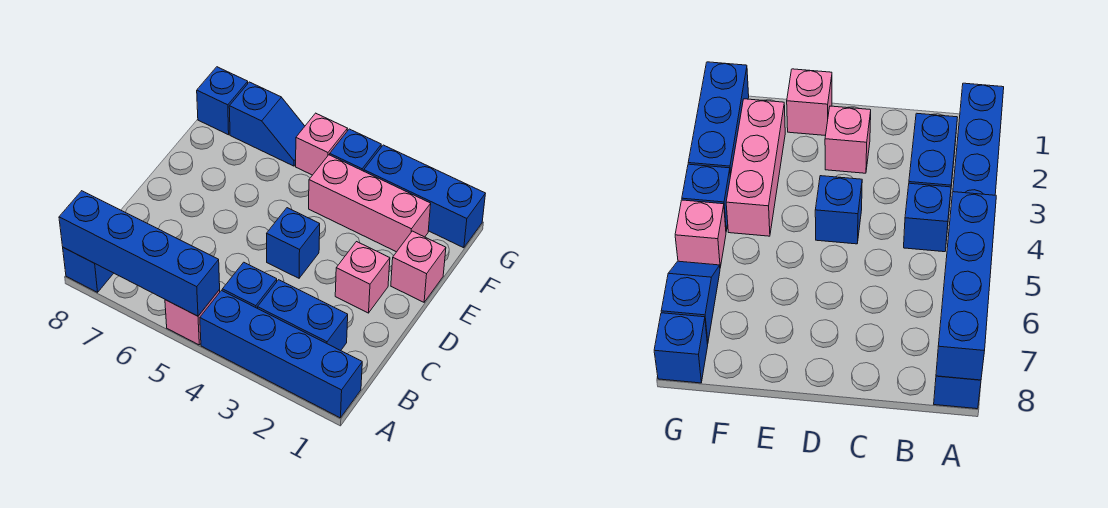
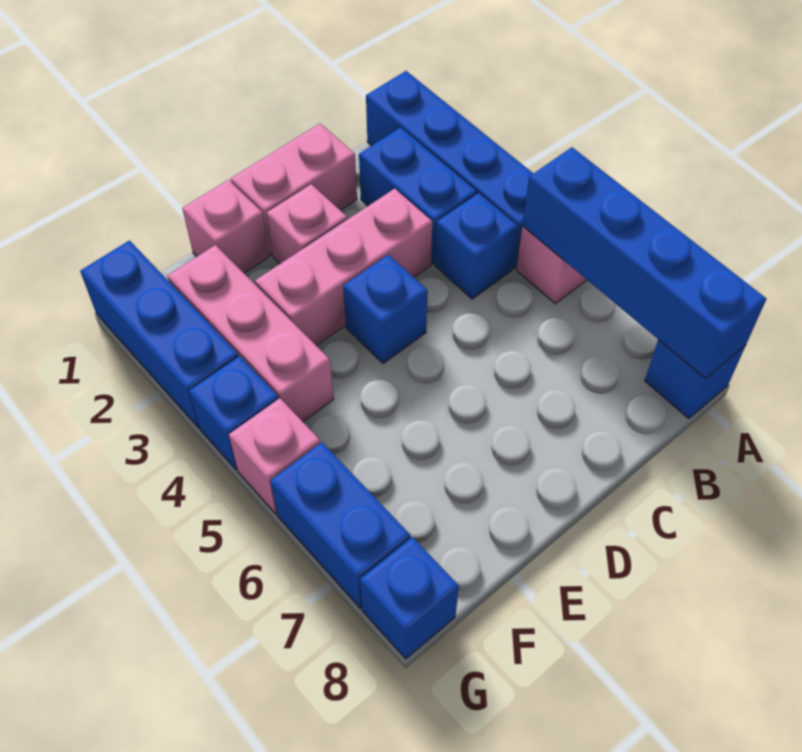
none -> pink brick C1:D1 level 1
none -> pink brick C3:E3 level 1
blue slope G6:G7 level 1 top 7 -> blue brick G6:G7 level 1

